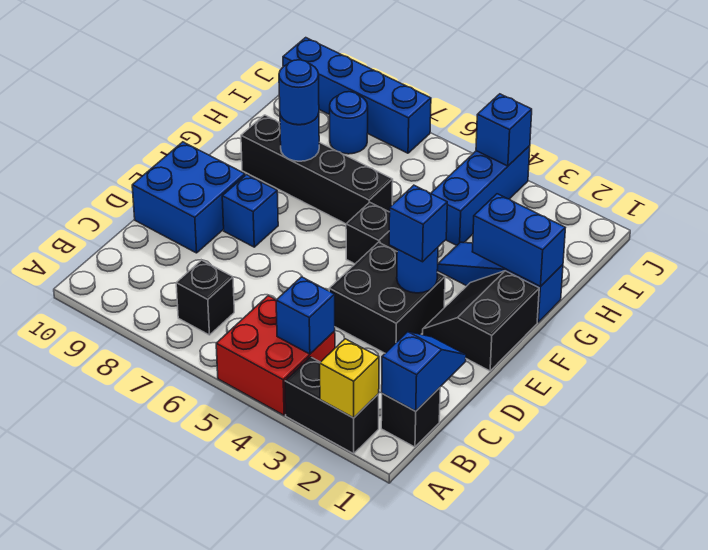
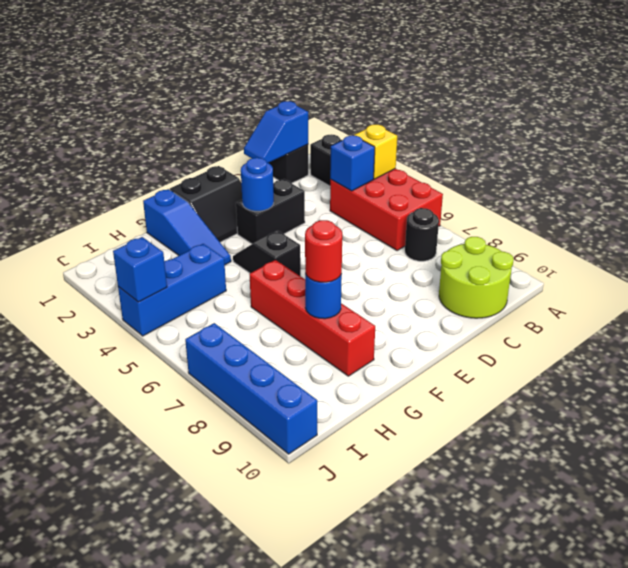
yellow brick A2 level 2 -> yellow brick A4 level 2
red brick A4:B5 level 1 -> red brick A4:B6 level 1
black brick B7 level 1 -> black round brick B7 level 1
none -> lime round brick B9:C10 level 1
black brick D3:E4 level 1 -> black brick D3:E3 level 1
blue brick D9:E10 level 1 -> none
blue brick E3 level 3 -> none
blue brick E8 level 1 -> none
blue brick G1:G2 level 2 -> none
black brick G6:G9 level 1 -> red brick G6:G9 level 1
blue round brick G8 level 3 -> red round brick G8 level 3
blue round brick I8 level 1 -> none

